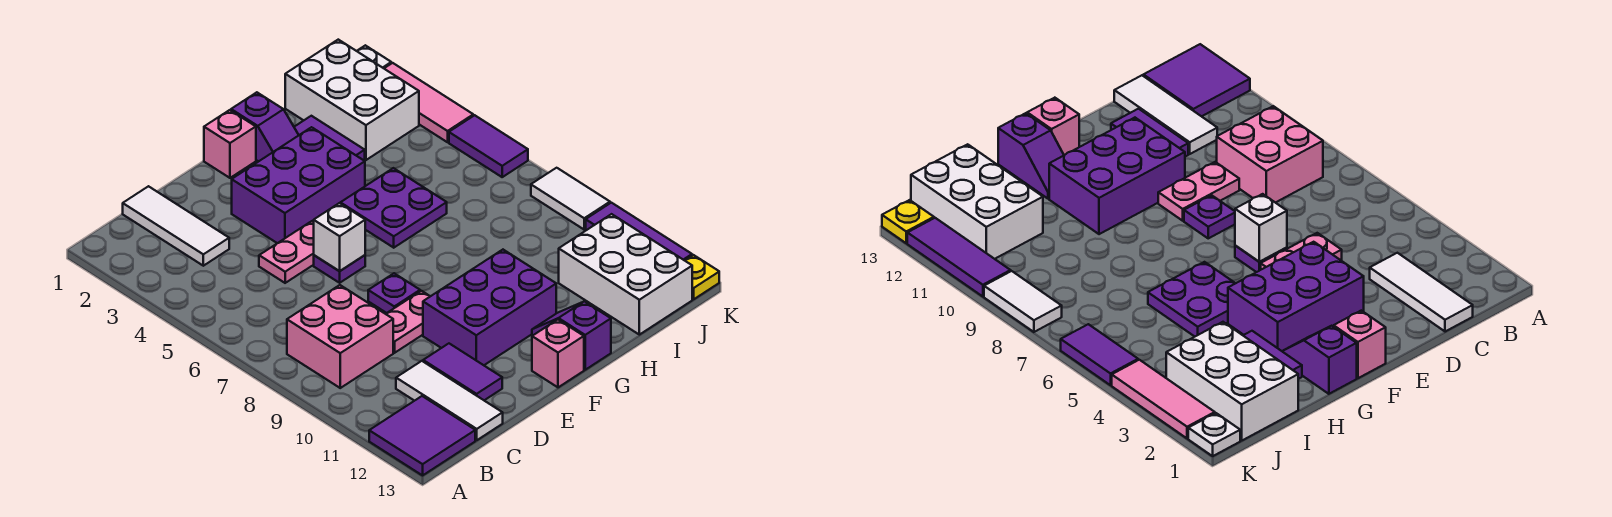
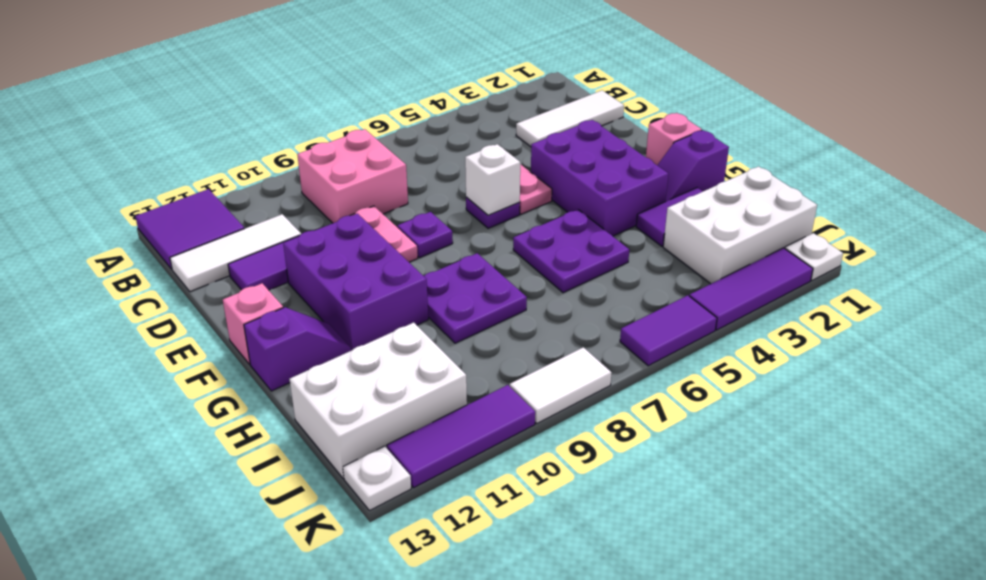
none -> purple plate G8:H9 level 1
pink tile K2:K4 level 1 -> purple tile K2:K4 level 1
yellow plate K13 level 1 -> white plate K13 level 1

